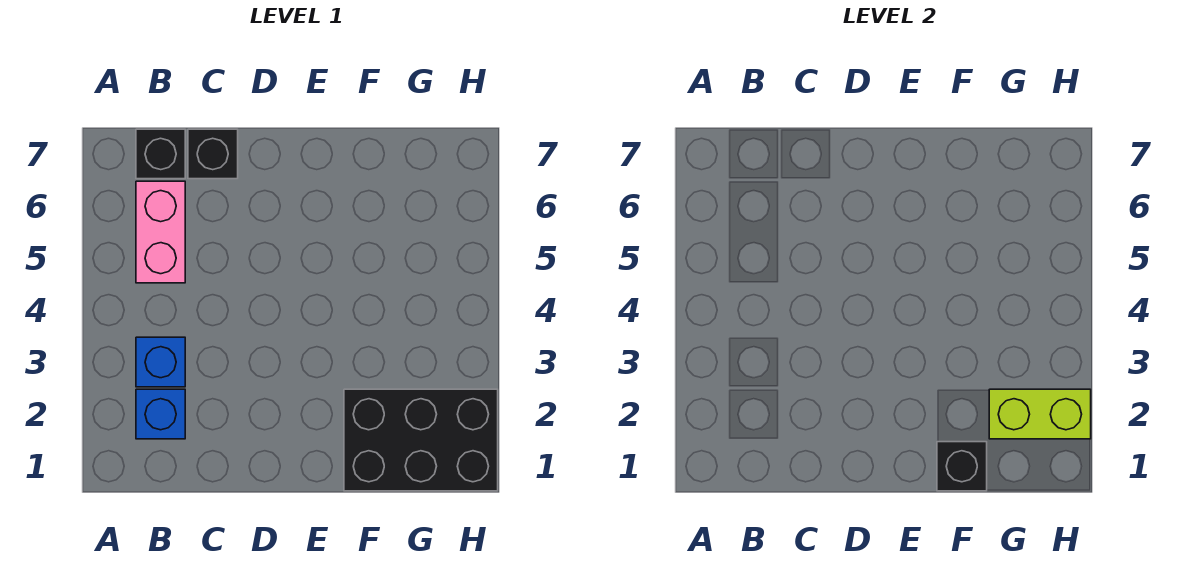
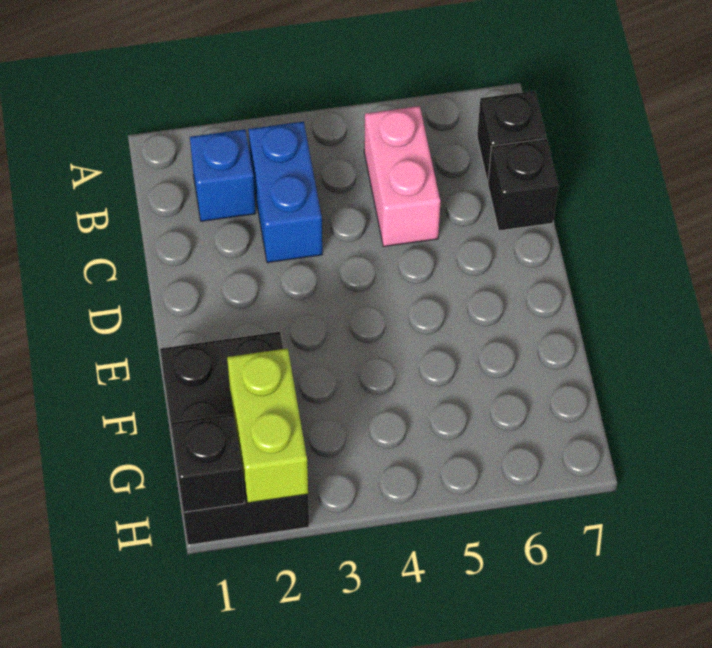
blue brick B3 level 1 -> blue brick B3:C3 level 1
pink brick B5:B6 level 1 -> pink brick B5:C5 level 1
black brick F1 level 2 -> black brick H1 level 2

